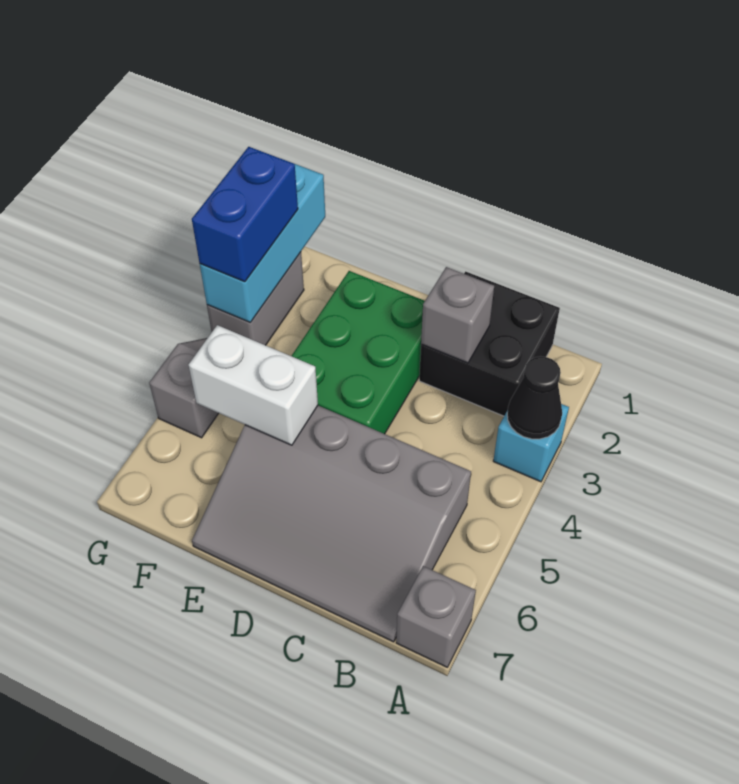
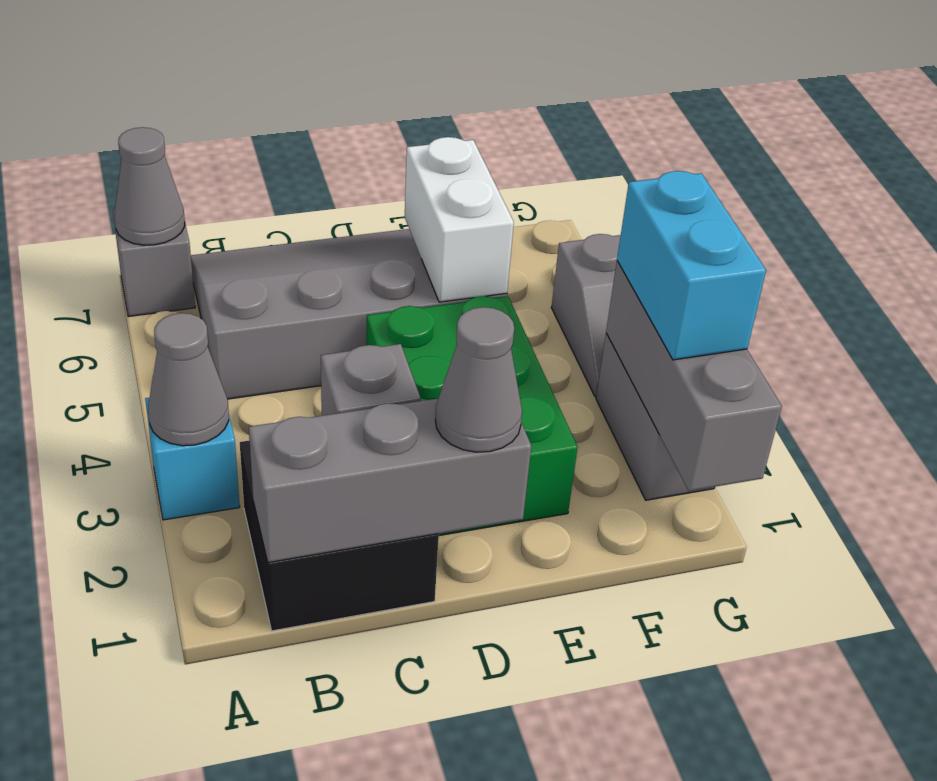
black cone A3 level 2 -> grey cone A3 level 2
none -> grey cone A7 level 2
none -> grey brick B1:D1 level 2
none -> grey cone D1 level 3
white brick E5:F5 level 2 -> white brick E5:E6 level 2
cyan brick G1:G3 level 2 -> grey brick G1:G3 level 2
blue brick G2:G3 level 3 -> cyan brick G2:G3 level 3

